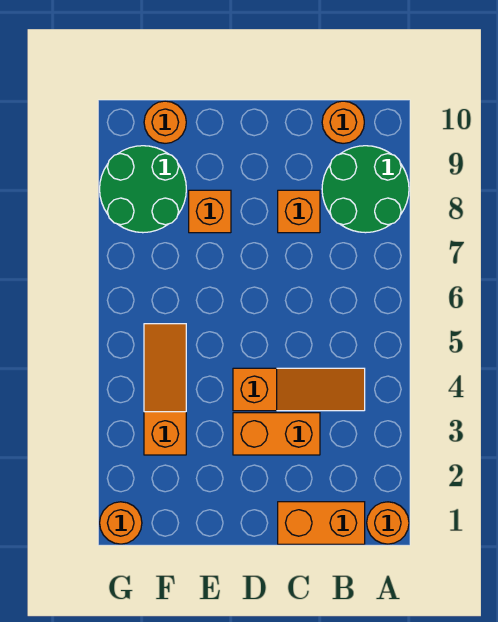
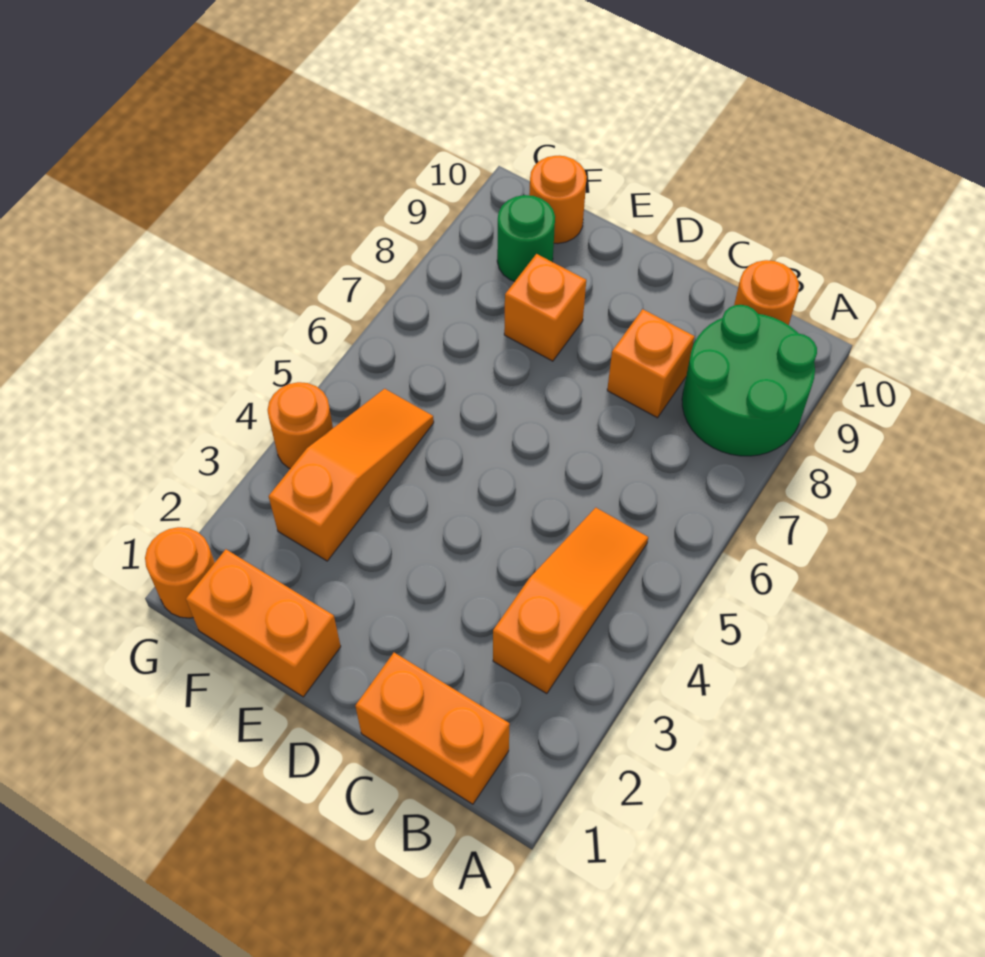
orange round brick A1 level 1 -> orange round brick G4 level 1
orange slope B4:D4 level 1 top D -> orange slope B3:B5 level 1 top 3
orange brick C3:D3 level 1 -> orange brick E1:F1 level 1
green round brick F8:G9 level 1 -> green round brick F9 level 1

